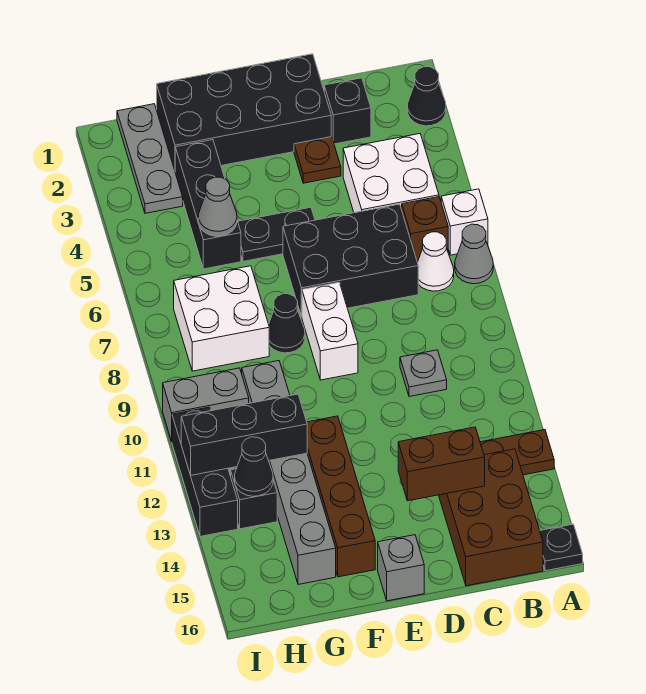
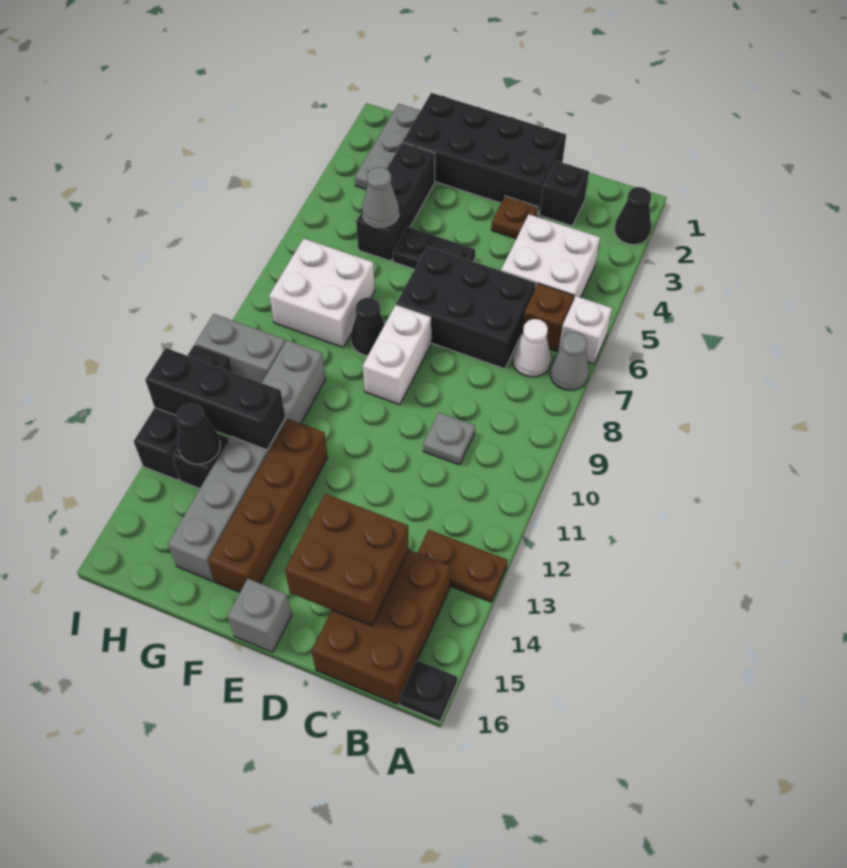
brown brick C14:D14 level 2 -> brown brick C14:D15 level 2

